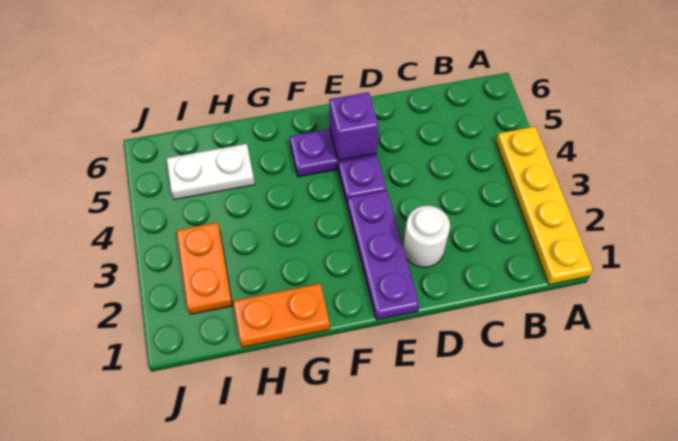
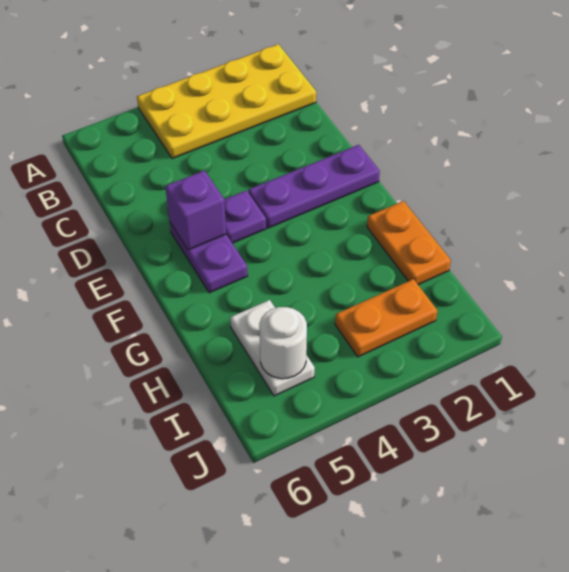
yellow plate A1:A4 level 1 -> yellow plate A1:B4 level 1
white round brick D2 level 1 -> white round brick I5 level 2

